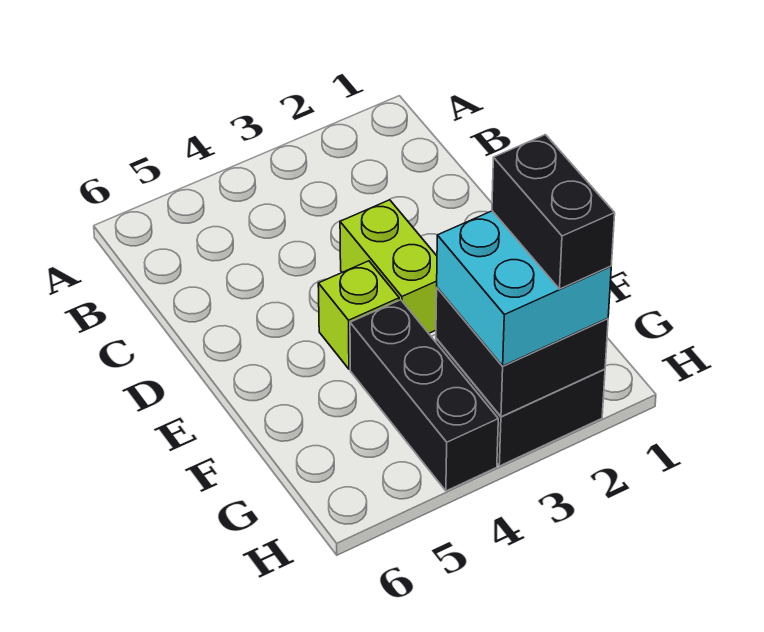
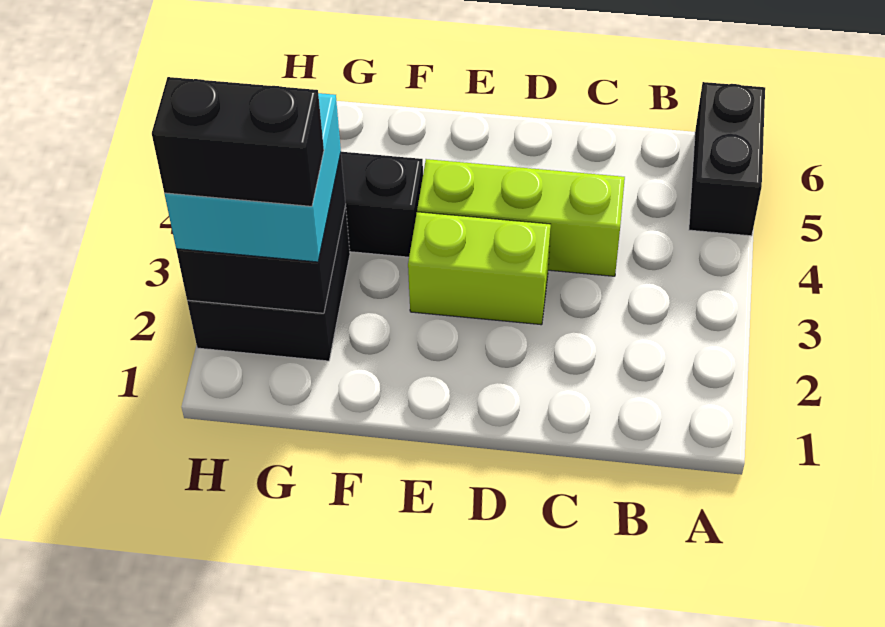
none -> black brick A5:A6 level 1
lime brick E4 level 1 -> lime brick C4:E4 level 1

